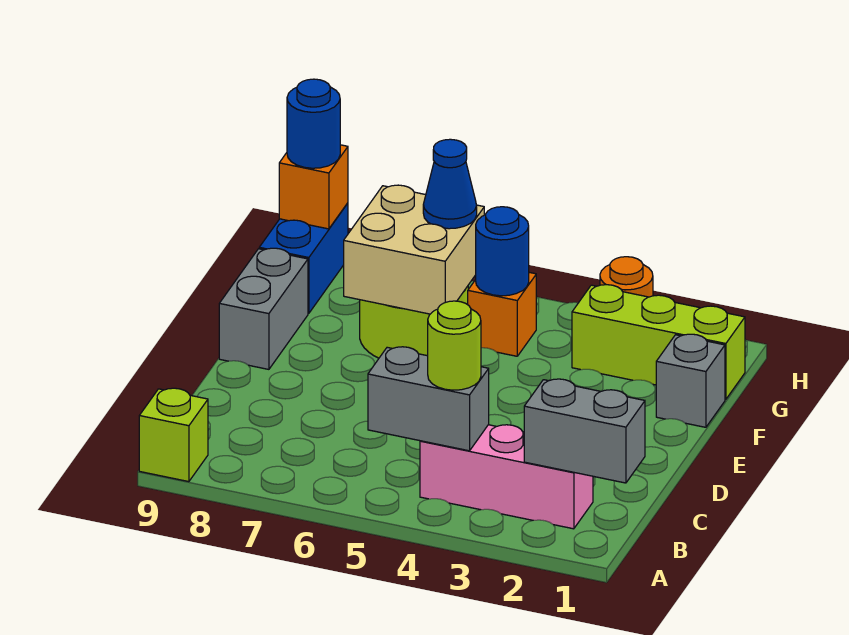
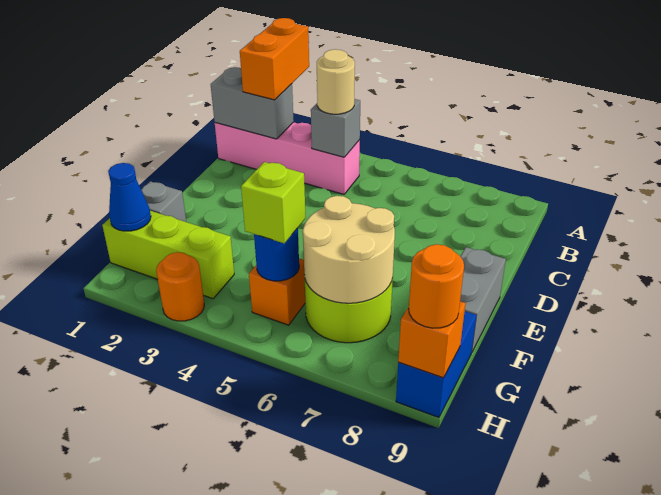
none -> orange brick A2:B2 level 3
lime brick A9 level 1 -> lime brick G5 level 3
pink brick B2:B4 level 1 -> pink brick B1:B4 level 1
grey brick B4:B5 level 2 -> grey brick B4 level 2
lime round brick B4 level 3 -> tan round brick B4 level 3
tan brick F6:G7 level 2 -> tan round brick F6:G7 level 2
blue cone G6 level 3 -> blue cone G1 level 2
blue round brick H9 level 3 -> orange round brick H9 level 3

